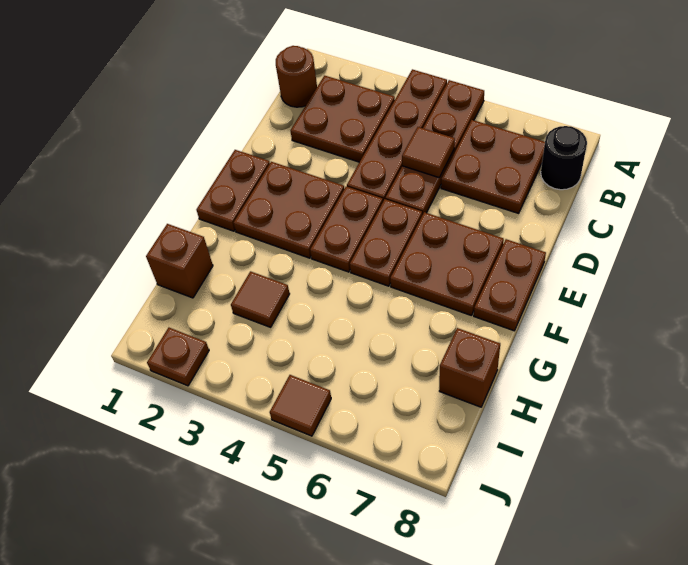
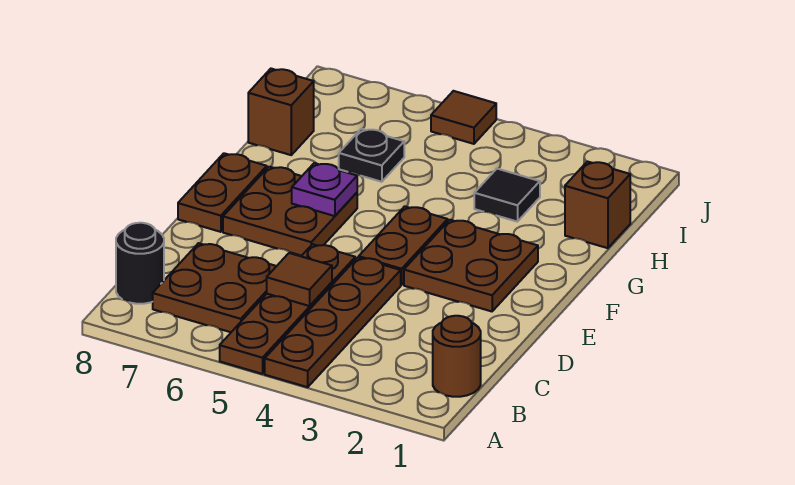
brown plate B2:C3 level 1 -> none
brown plate E1:F1 level 1 -> none
brown plate E5:F5 level 1 -> none
none -> purple plate F6 level 2
brown tile H3 level 1 -> black tile H3 level 1
none -> black plate H6 level 1
brown plate J2 level 1 -> none

